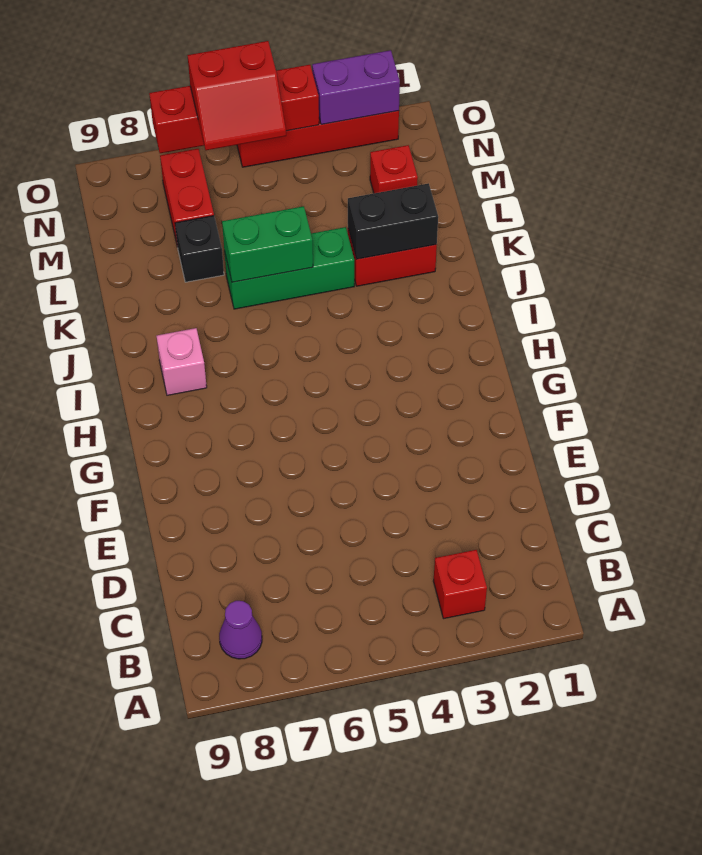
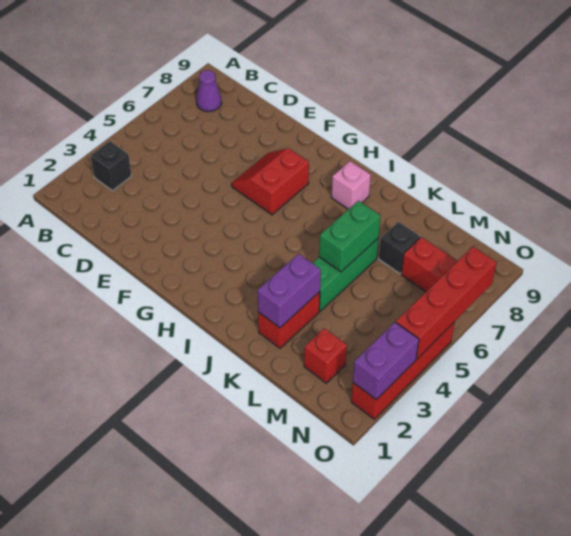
red brick B3 level 1 -> black brick B3 level 1
black brick K2:K3 level 2 -> purple brick K2:K3 level 2
red slope N5:O6 level 3 top O -> red slope F6:G7 level 1 top G

